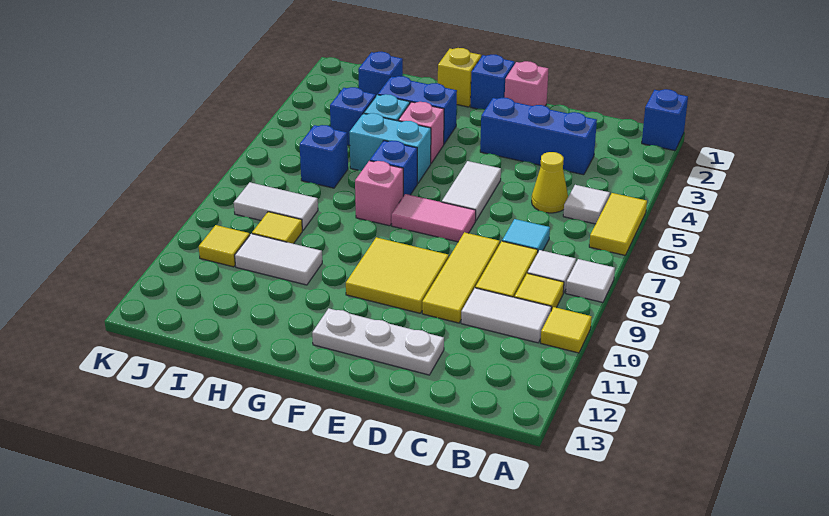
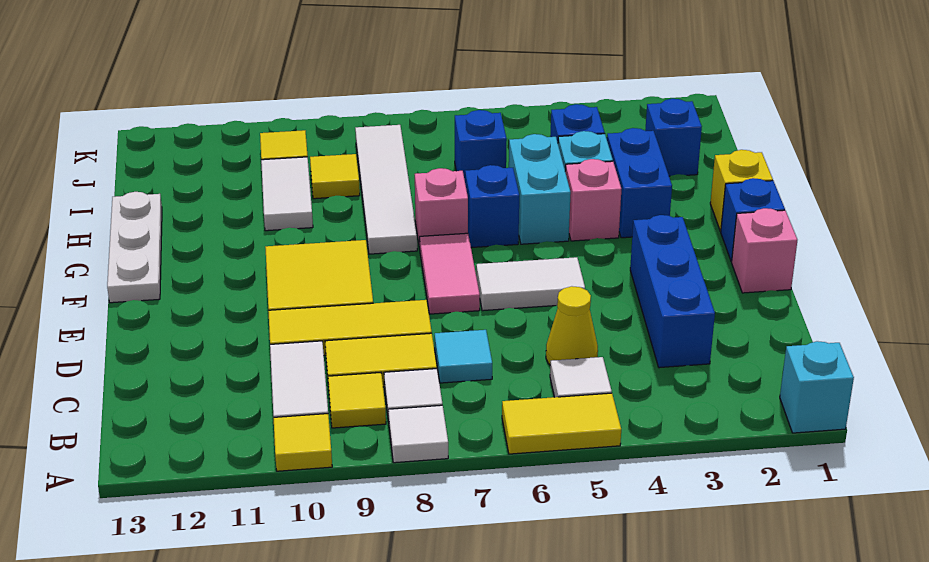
blue brick A1 level 1 -> cyan brick A1 level 1
white plate D12:F12 level 1 -> white plate F13:H13 level 1
white tile I8:J8 level 1 -> white tile G8:J8 level 1

